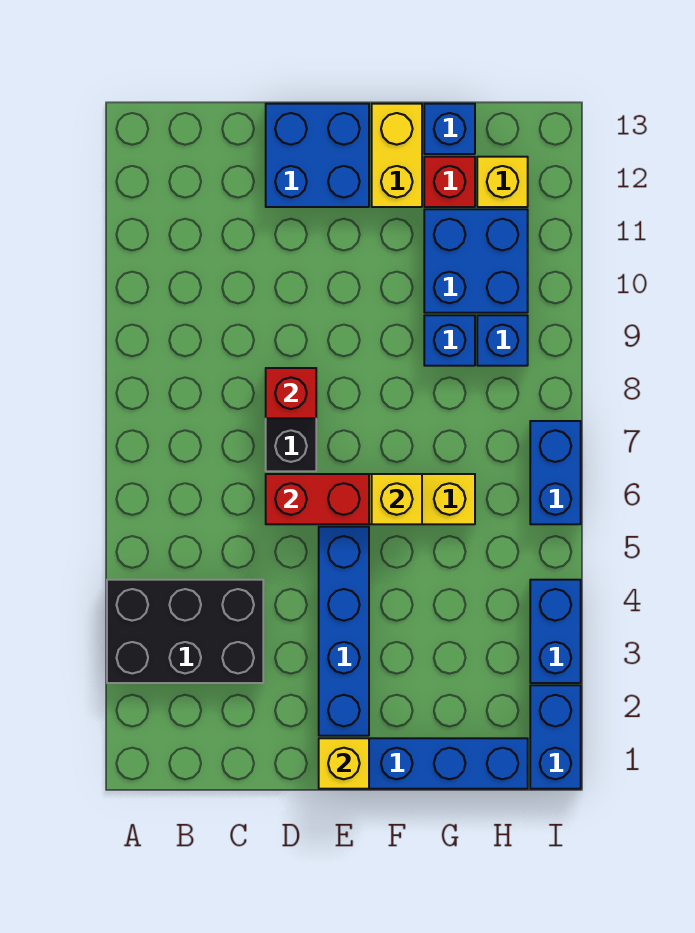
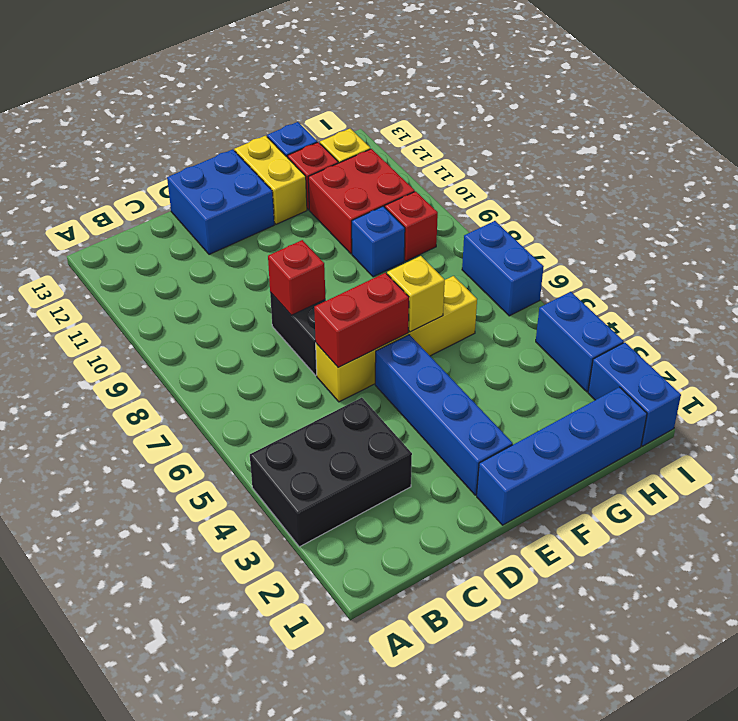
yellow brick E1 level 2 -> none
blue brick G10:H11 level 1 -> red brick G10:H11 level 1
blue brick H9 level 1 -> red brick H9 level 1

